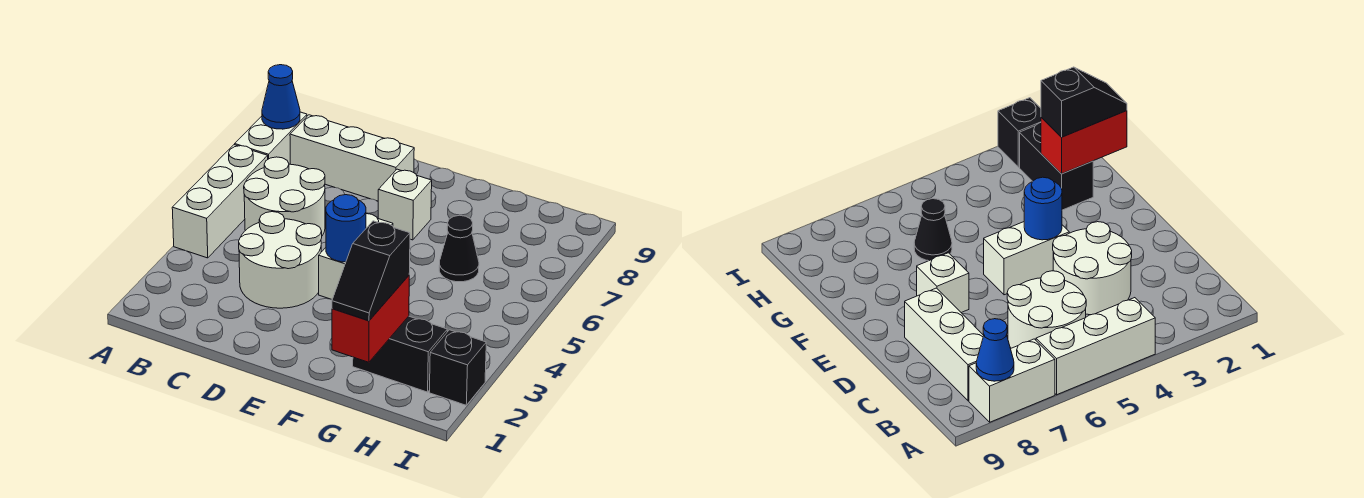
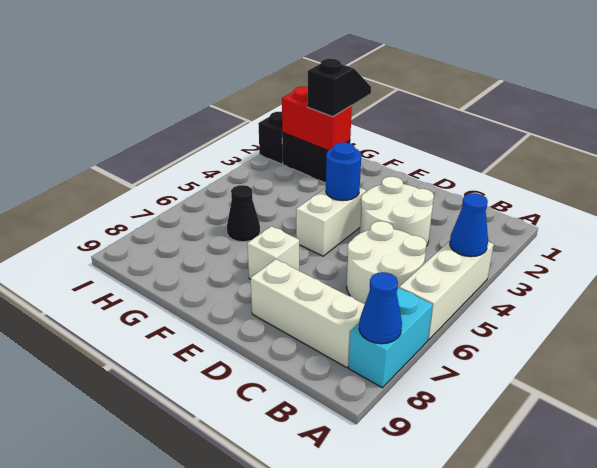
none -> blue cone A4 level 2
white brick A7:A8 level 1 -> cyan brick A7:A8 level 1
red brick G1:G2 level 2 -> red brick G2:H2 level 2

